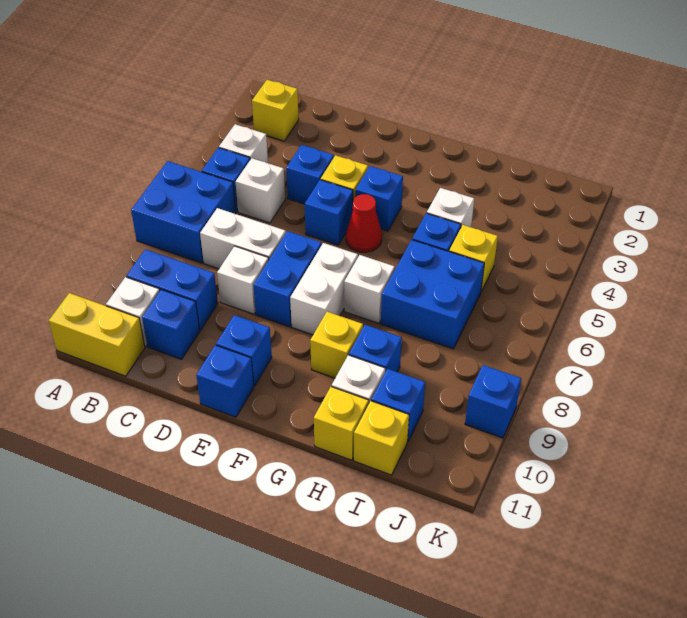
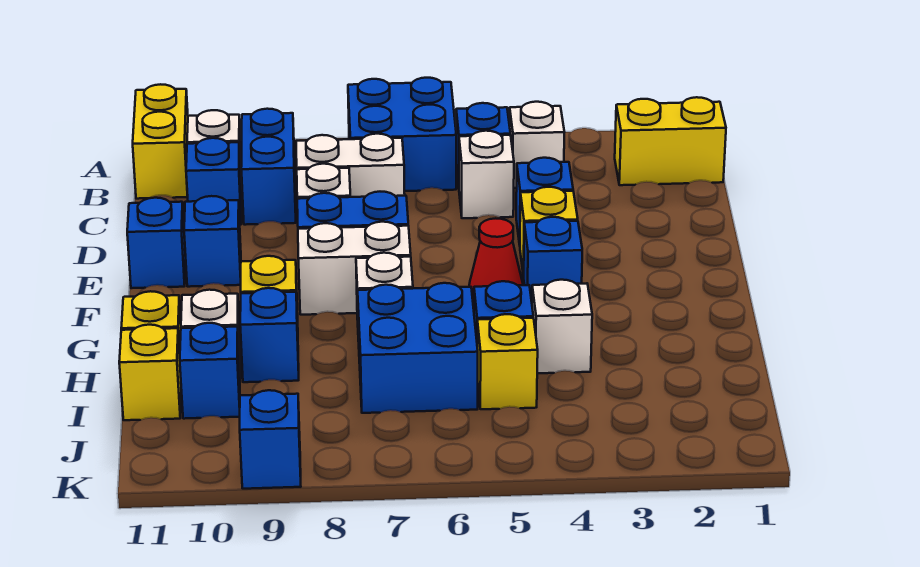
yellow brick B2 level 1 -> yellow brick B1:B2 level 1
white brick C7:D7 level 1 -> white brick C7:C8 level 1
blue brick E5 level 1 -> none

